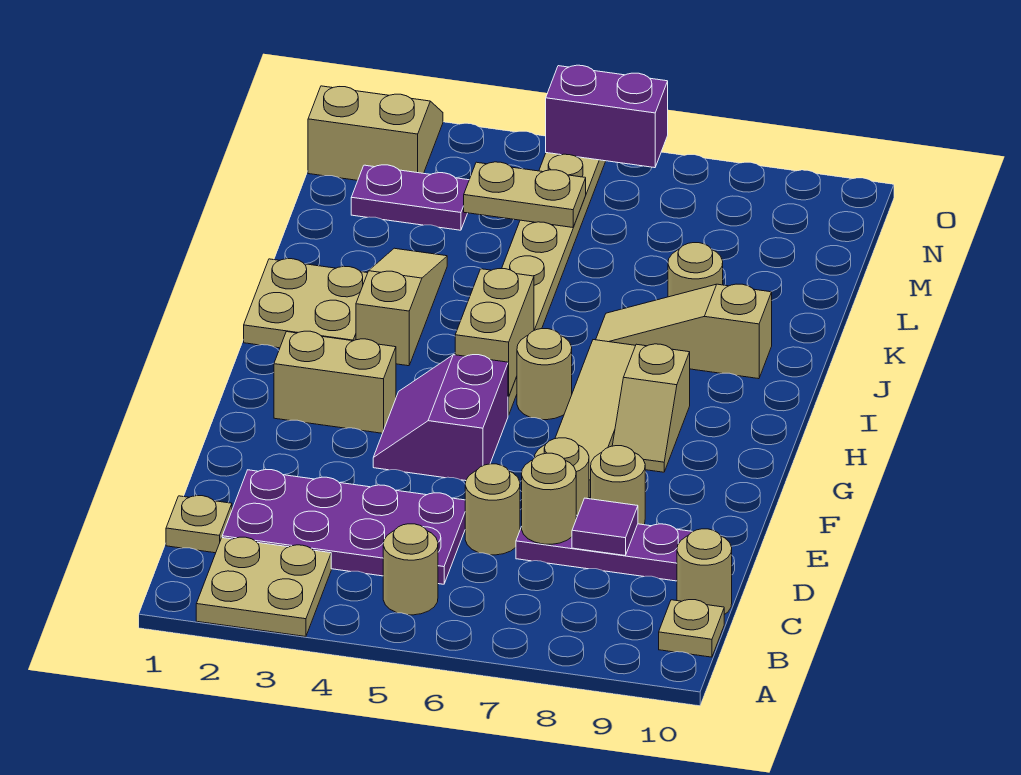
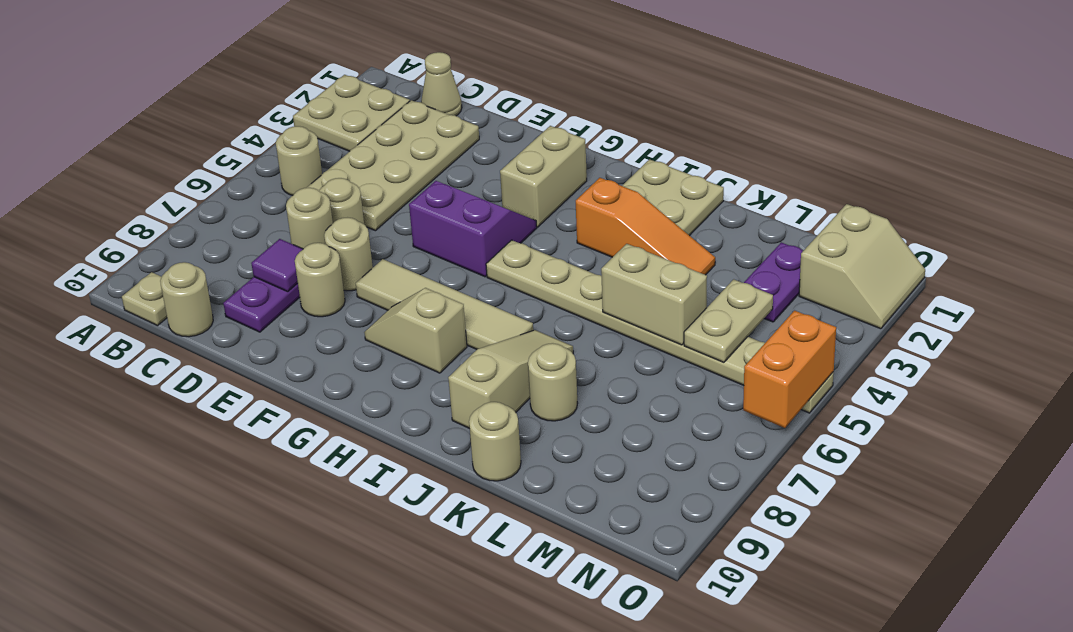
tan plate C1 level 1 -> tan cone C1 level 1
purple plate C2:D5 level 1 -> tan plate C2:D5 level 1
tan brick H5:I5 level 2 -> tan brick K5:L5 level 2
tan round brick H6 level 1 -> tan round brick K10 level 1
tan slope I3:K3 level 1 top I -> orange slope I3:K3 level 1 top I
purple brick O5:O6 level 2 -> orange brick O5:O6 level 2

